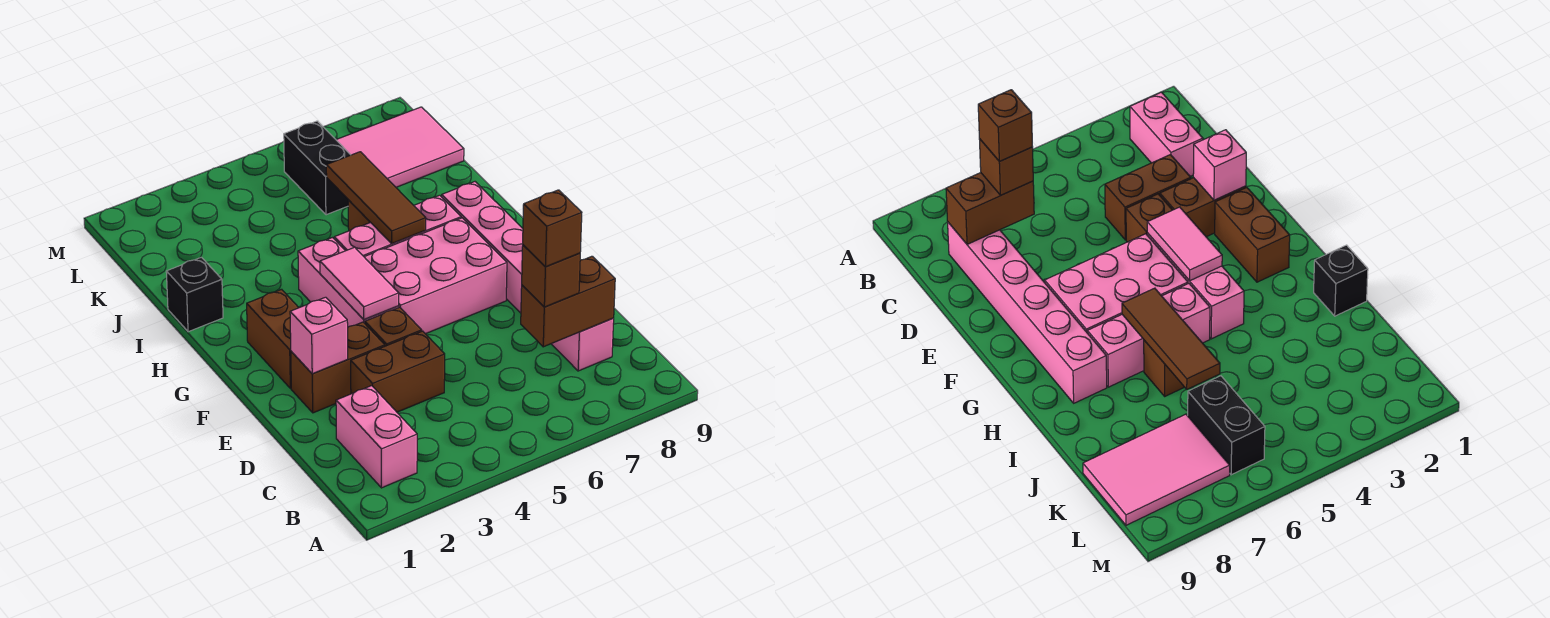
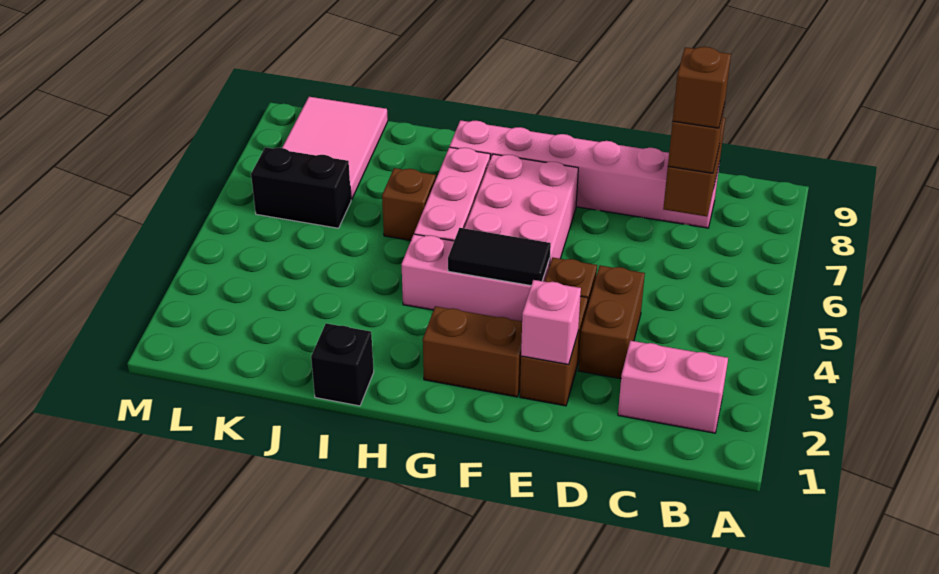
pink tile F4:G4 level 2 -> black tile F4:G4 level 2
brown tile H6:J6 level 2 -> none

